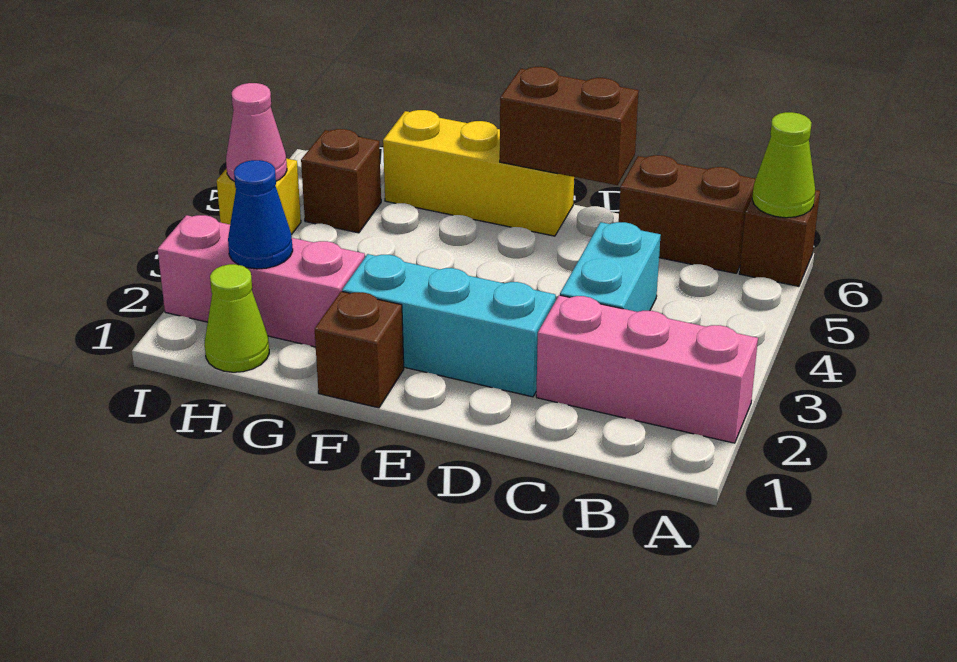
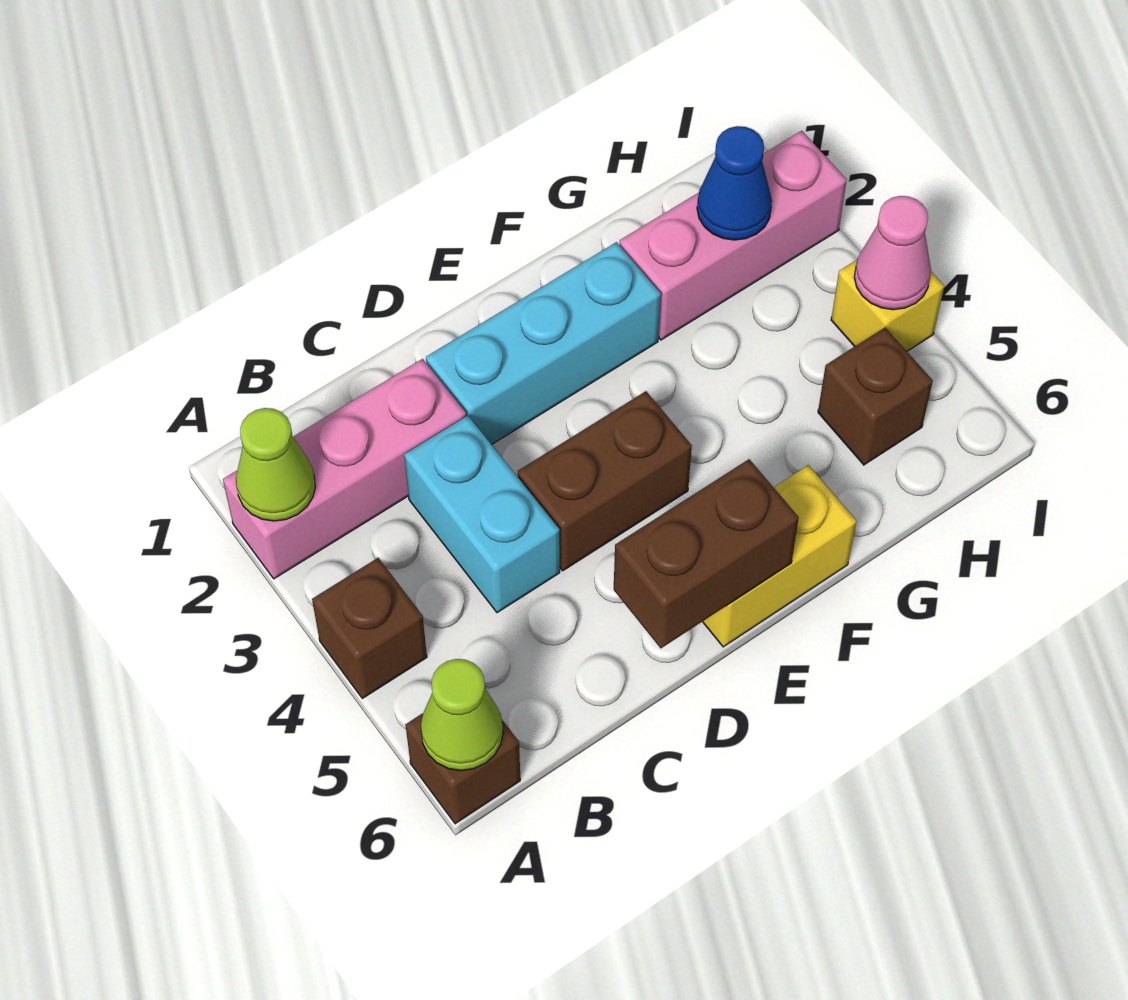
brown brick B6:C6 level 1 -> brown brick D4:E4 level 1
yellow brick E6:G6 level 1 -> yellow brick E6:F6 level 1
brown brick F1 level 1 -> brown brick A4 level 1
lime cone H1 level 1 -> lime cone A2 level 2

